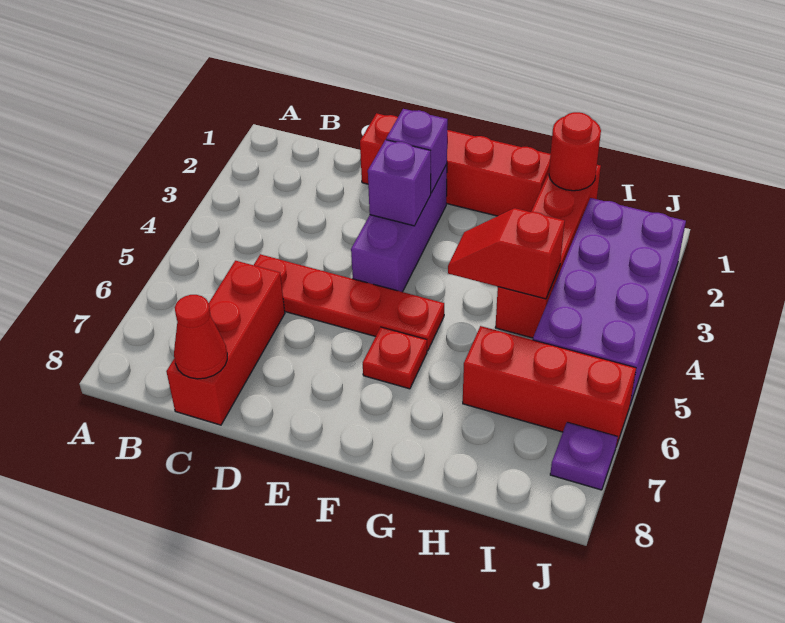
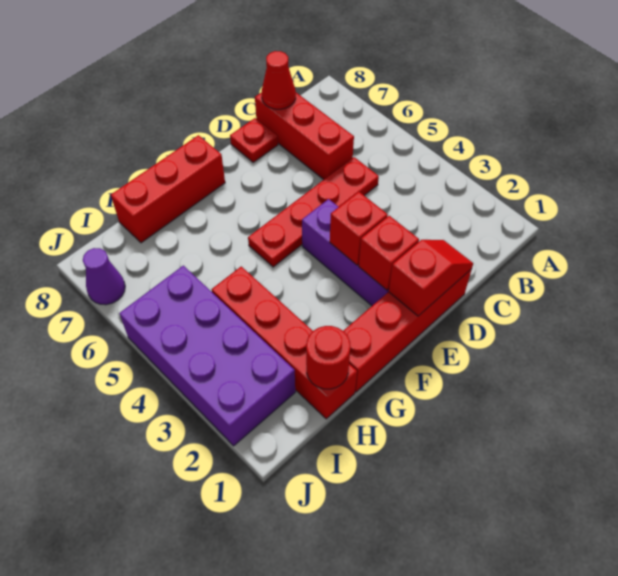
purple brick E2 level 2 -> red brick E2 level 2
purple brick E3 level 2 -> red brick E3 level 2
red plate F6 level 1 -> red plate D8 level 1
red slope G4:H4 level 2 top H -> red slope D1:E1 level 2 top E
red brick H6:J6 level 1 -> red brick F8:H8 level 1
purple plate J7 level 1 -> purple cone J7 level 1

